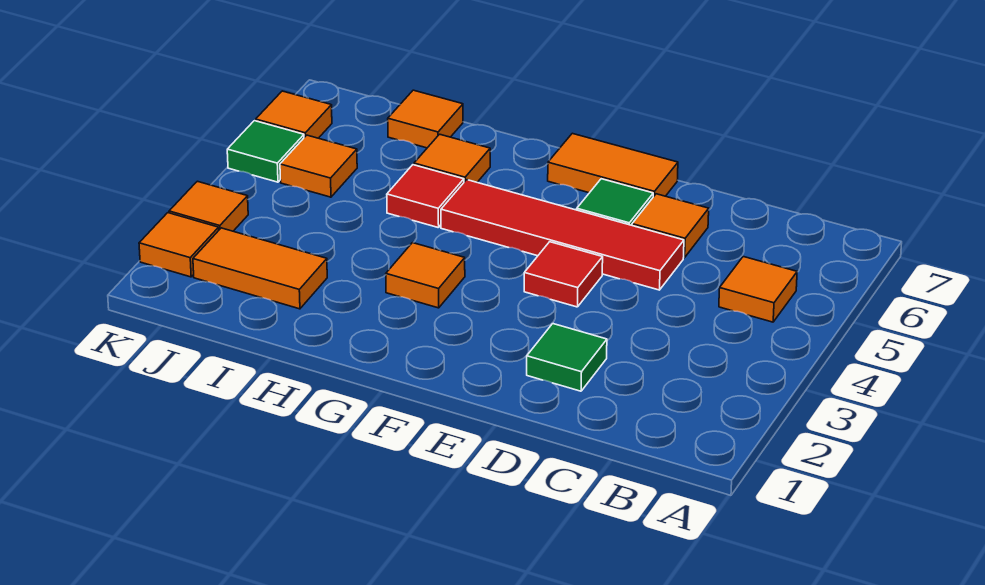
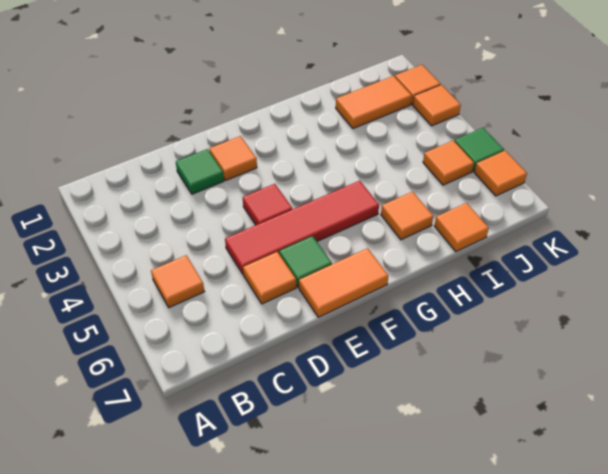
orange tile G3 level 1 -> orange tile E2 level 1
red tile H5 level 1 -> none

